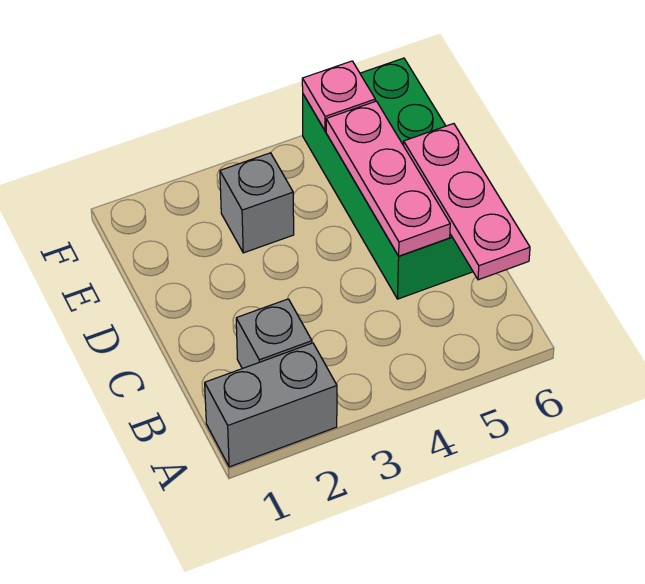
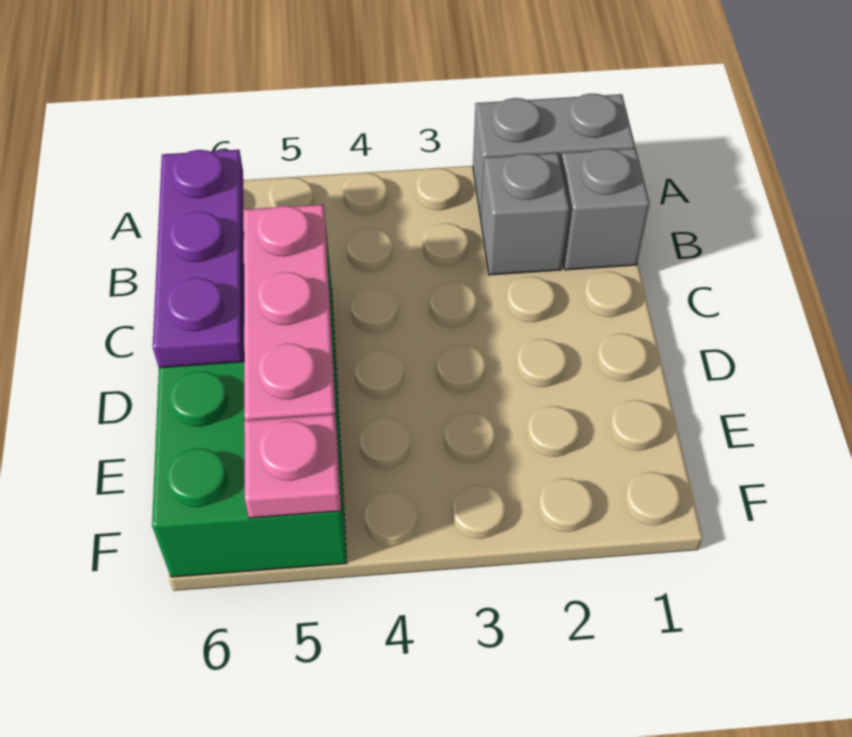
pink plate B6:D6 level 2 -> purple plate B6:D6 level 2
grey brick E3 level 1 -> grey brick B1 level 1

